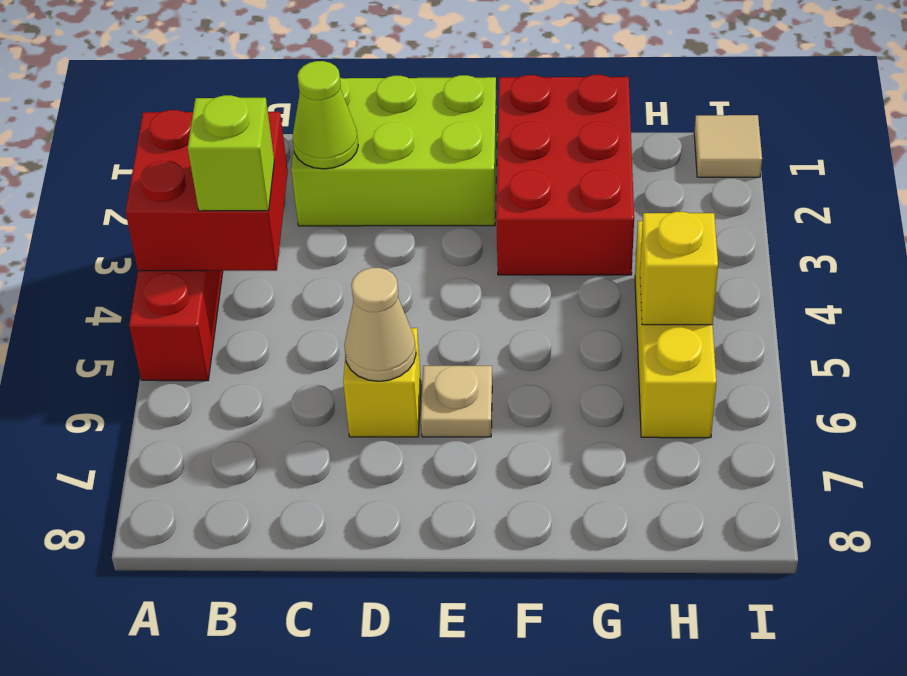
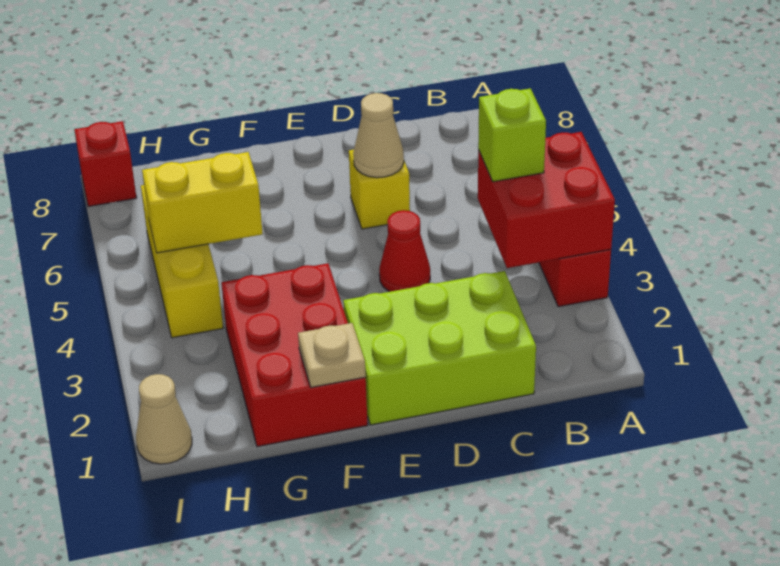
lime cone C2 level 2 -> none
none -> red cone D4 level 1
tan plate E6 level 1 -> tan plate F1 level 2
yellow brick H5 level 2 -> yellow brick G5:H5 level 2
tan tile I1 level 1 -> tan cone I1 level 1
none -> red brick I8 level 1

